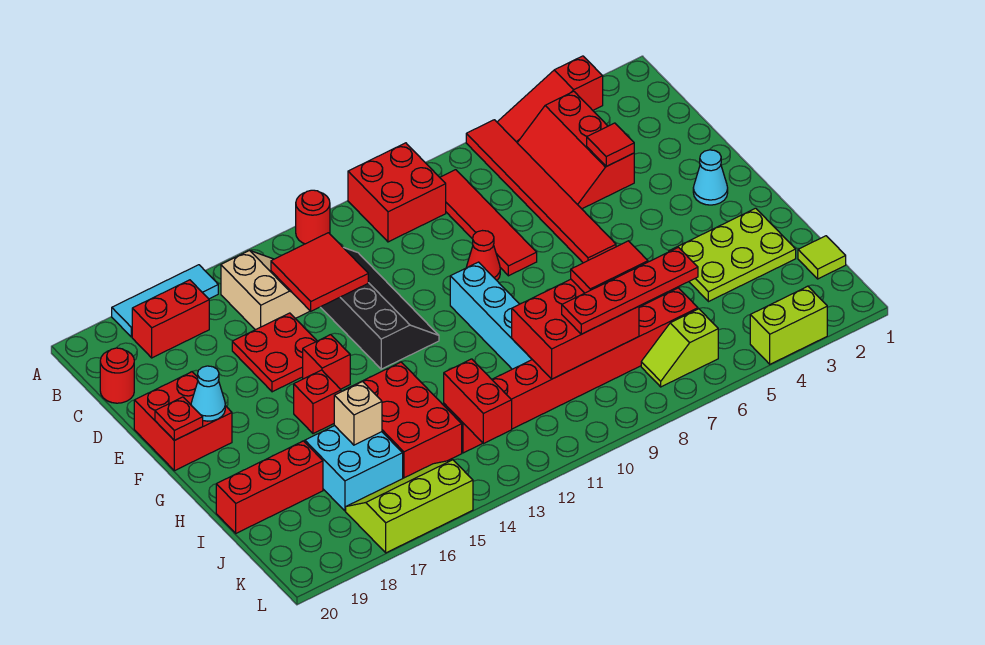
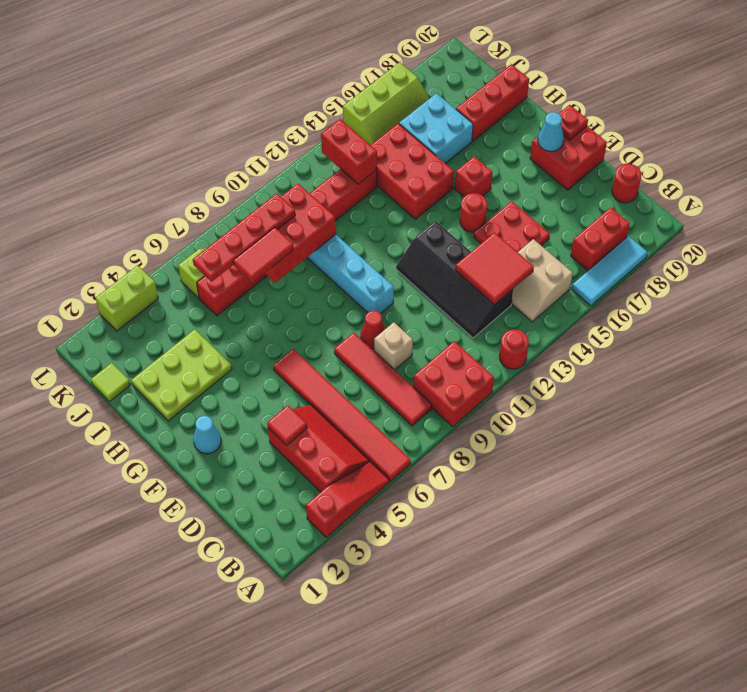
red brick F15 level 1 -> red round brick F15 level 1
tan brick I16 level 2 -> tan brick D9 level 1

